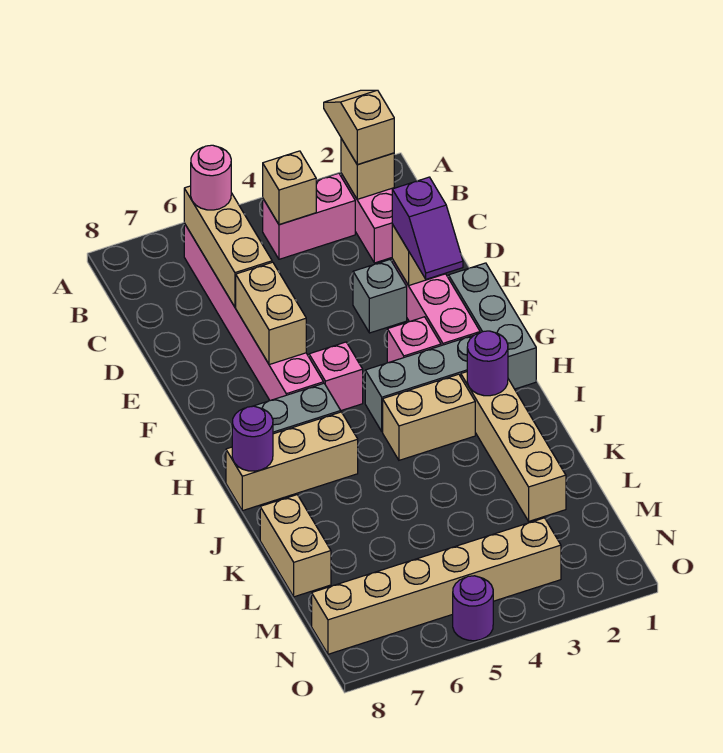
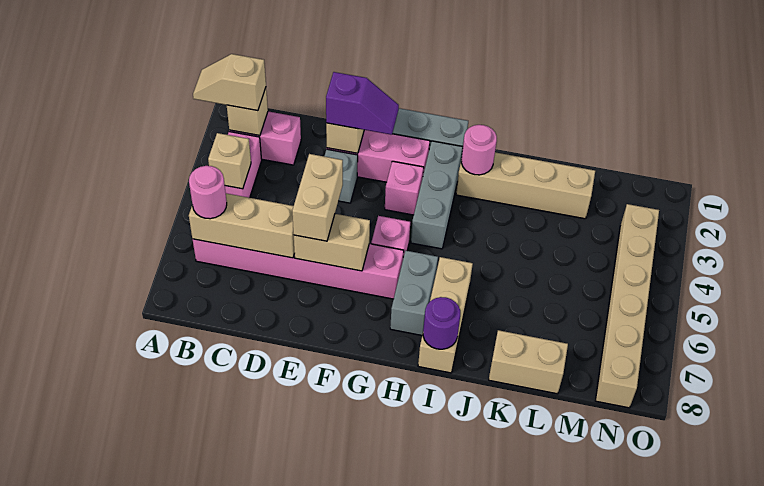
purple round brick I2 level 2 -> pink round brick I2 level 2
tan brick I3:I4 level 1 -> tan brick E5:E6 level 3
purple round brick O5 level 1 -> none

